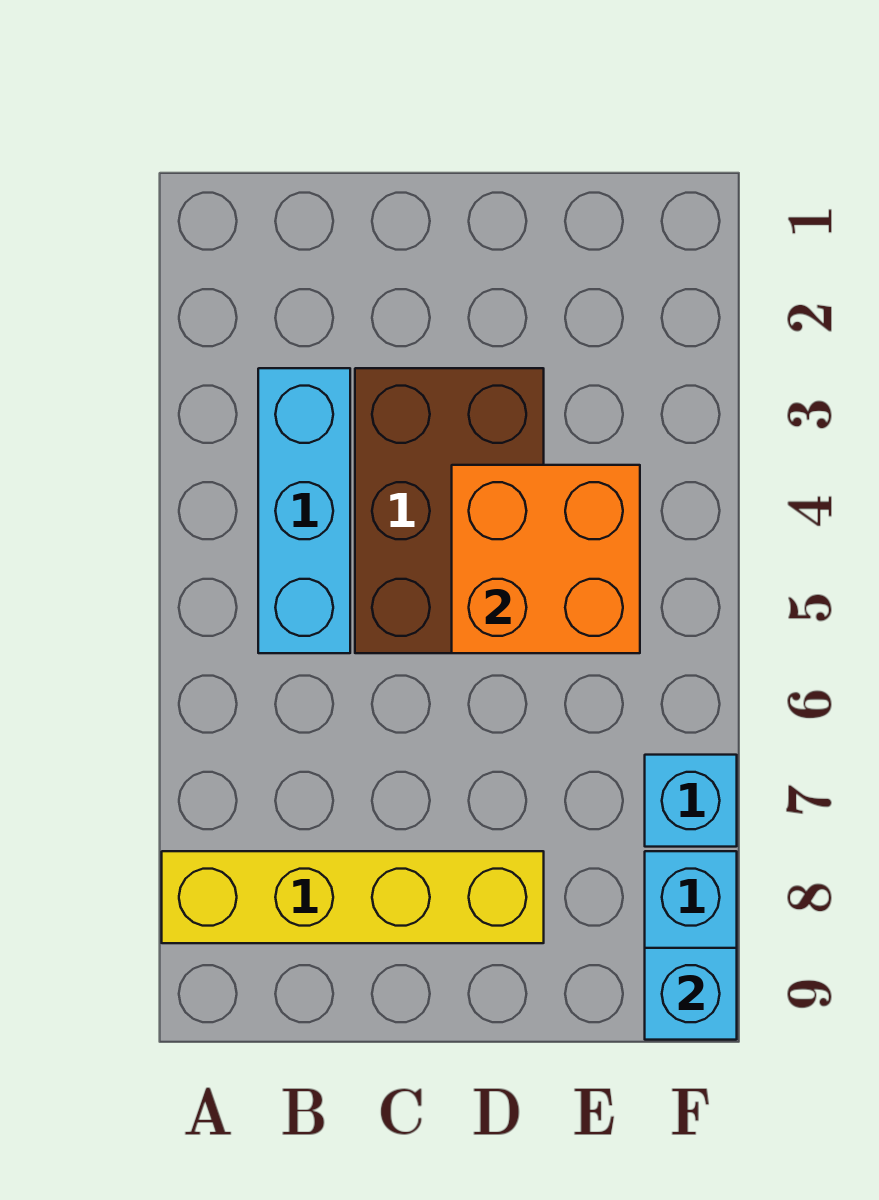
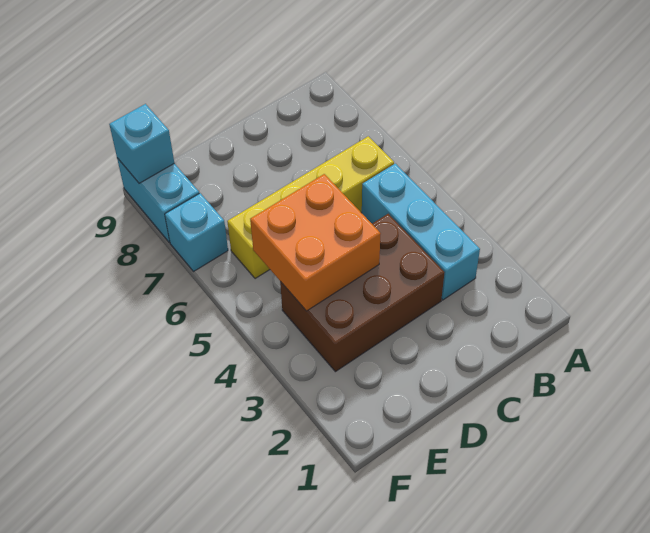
yellow brick A8:D8 level 1 -> yellow brick B6:E6 level 1
brown brick C3:D5 level 1 -> brown brick C3:E4 level 1

